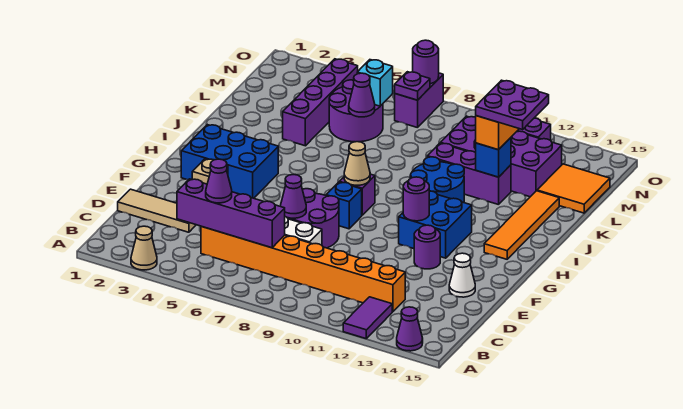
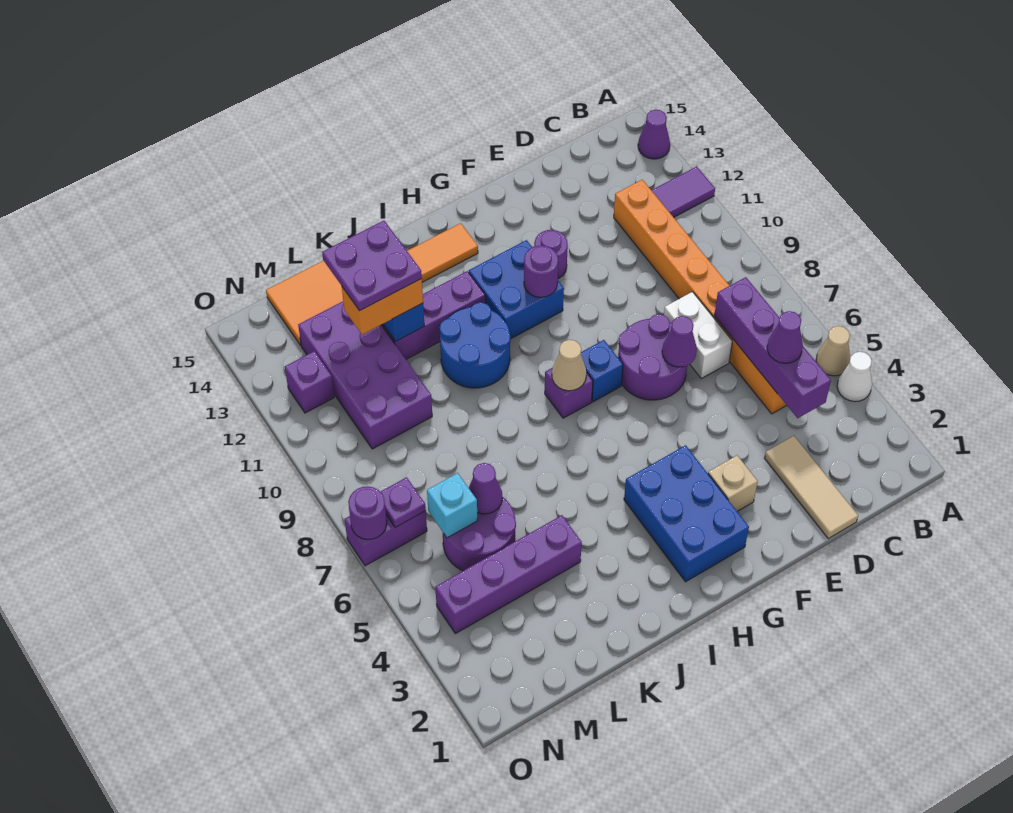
tan cone A3 level 1 -> tan cone A5 level 1
white cone E14 level 1 -> white cone A4 level 1
purple brick K10:K12 level 1 -> purple brick I12:K12 level 1

